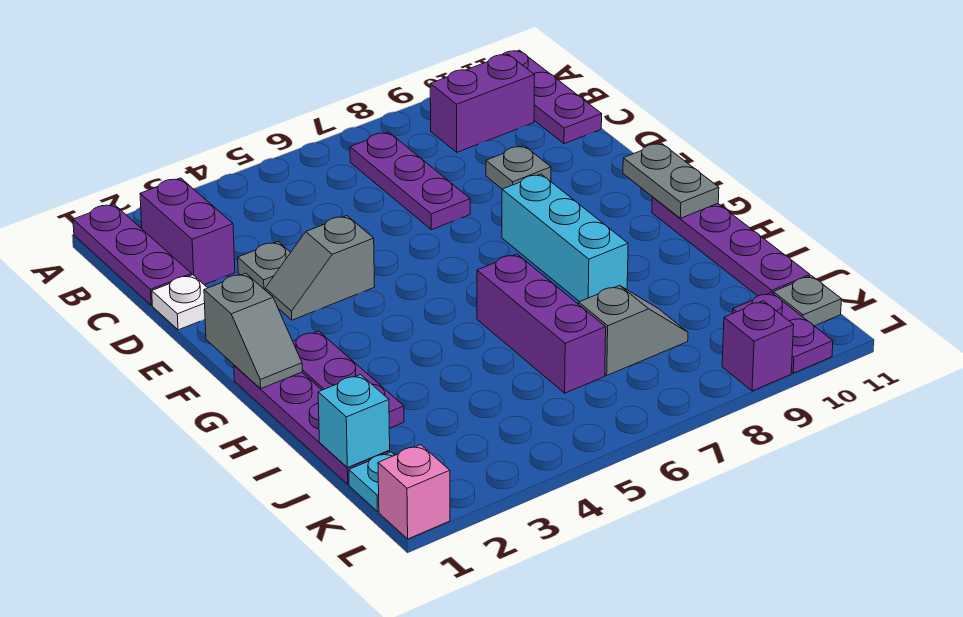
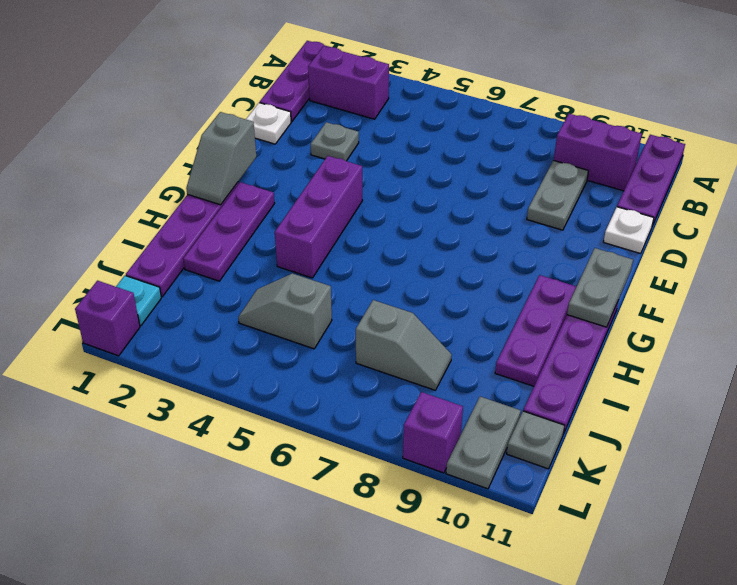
purple brick B2:C2 level 1 -> purple brick B2:B3 level 1
purple plate B7:D7 level 1 -> purple plate G10:I10 level 1
grey plate D9 level 1 -> grey plate C9:D9 level 1
none -> white plate D11 level 1
grey slope E3:E4 level 1 top 4 -> grey slope J4:J5 level 1 top 5
cyan brick F8:H8 level 1 -> none
purple brick H6:J6 level 1 -> purple brick F4:H4 level 1
cyan brick J1 level 2 -> none
purple plate K10:L10 level 1 -> grey plate K10:L10 level 1
pink brick L1 level 1 -> purple brick L1 level 1

